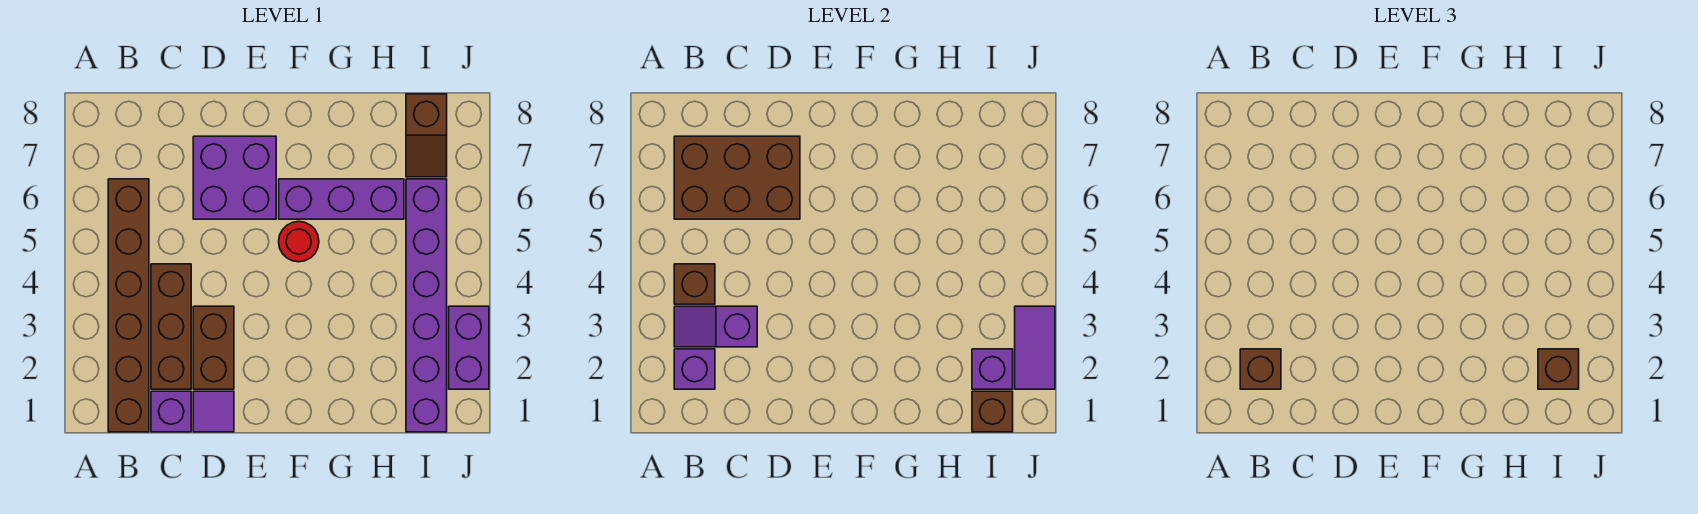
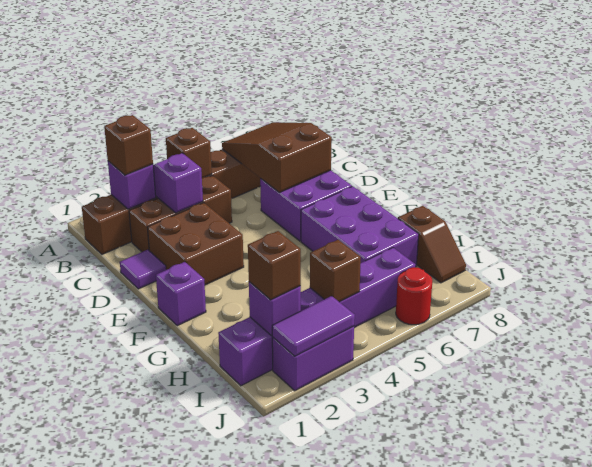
brown brick B6:D7 level 2 -> brown slope B6:D7 level 2 top D
purple brick C1 level 1 -> purple brick F1 level 1
brown brick D2:D3 level 1 -> brown brick D2:E3 level 1
red round brick F5 level 1 -> red round brick J6 level 1
purple brick F6:H6 level 1 -> purple brick F6:H7 level 1
brown brick I1 level 2 -> brown brick I4 level 2
brown slope I7:I8 level 1 top 8 -> brown slope H8:I8 level 1 top H

